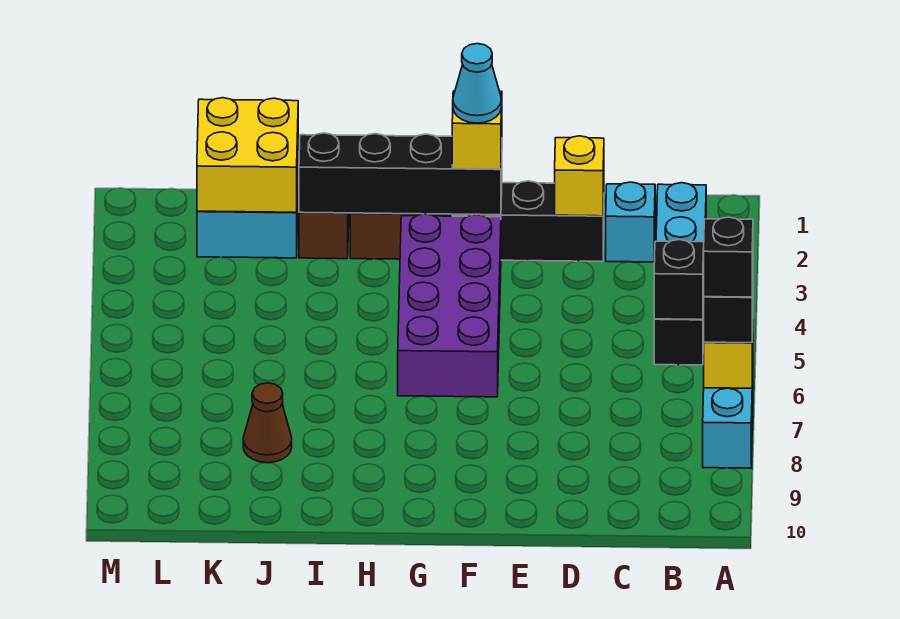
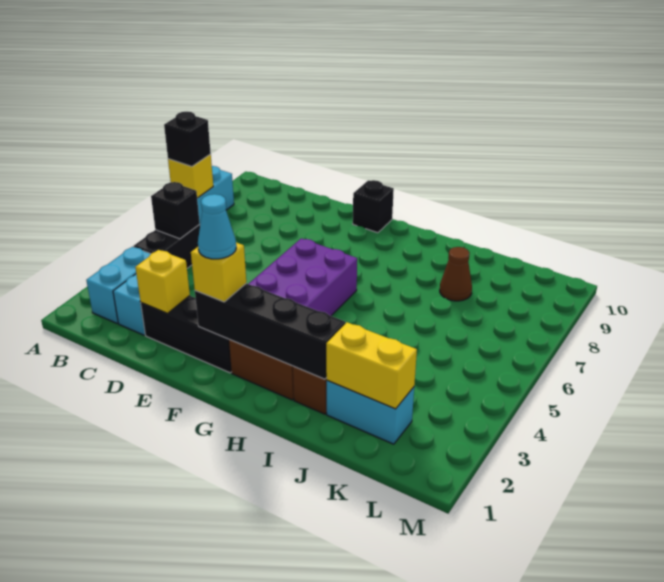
black brick A7 level 4 -> black brick F10 level 1
yellow brick J1:K2 level 2 -> yellow brick J2:K2 level 2

